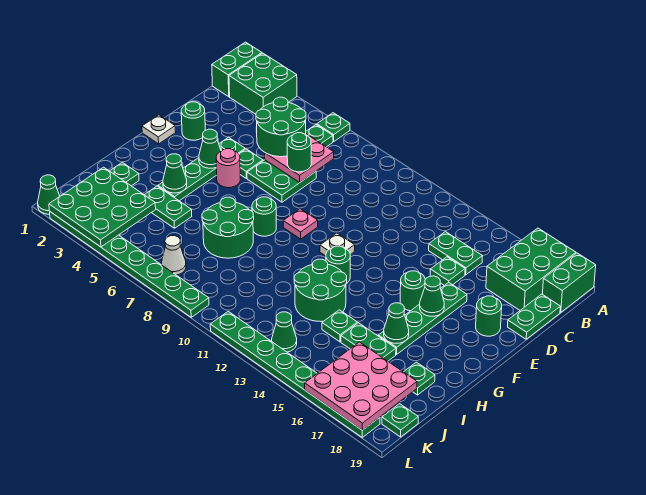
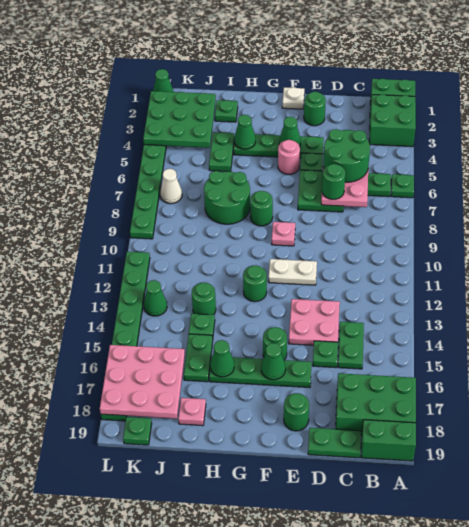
none -> pink plate D13:E14 level 1
white plate F11 level 1 -> white plate E11:F11 level 1
green round brick H12:I13 level 1 -> green round brick I13 level 1
green plate I18 level 1 -> pink plate I18 level 1

